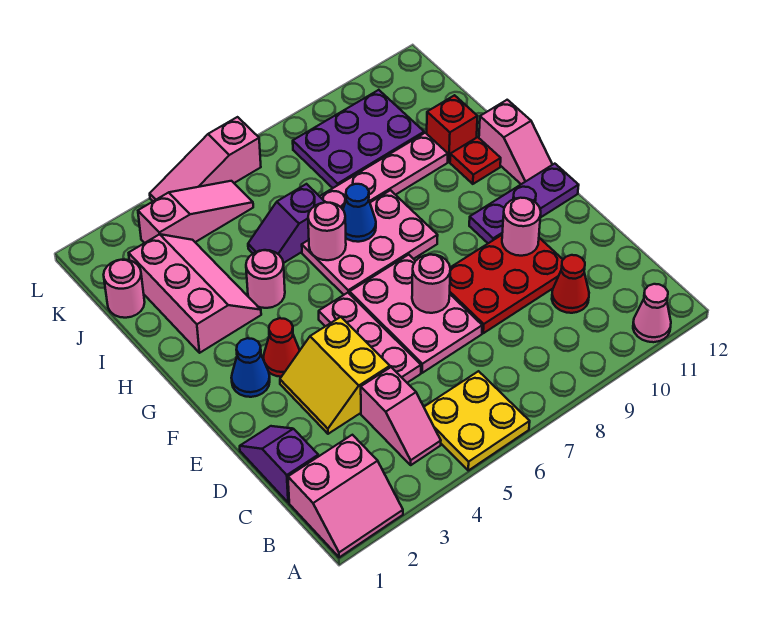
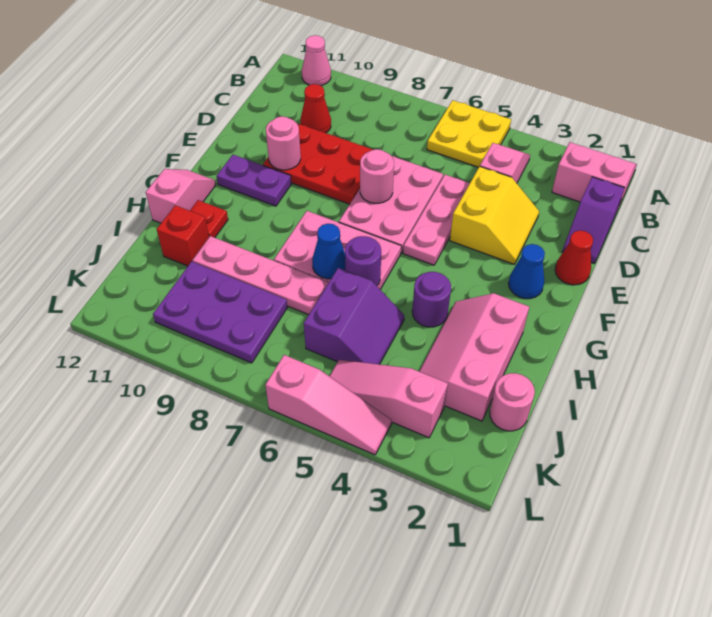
red cone F3 level 1 -> red cone E1 level 1
purple plate F10:F12 level 1 -> purple plate F10:F11 level 1
pink round brick H4 level 1 -> purple round brick H4 level 1
pink round brick H6 level 2 -> purple round brick H6 level 2
purple slope I5:I6 level 1 top 6 -> purple slope I5:J6 level 1 top 6

